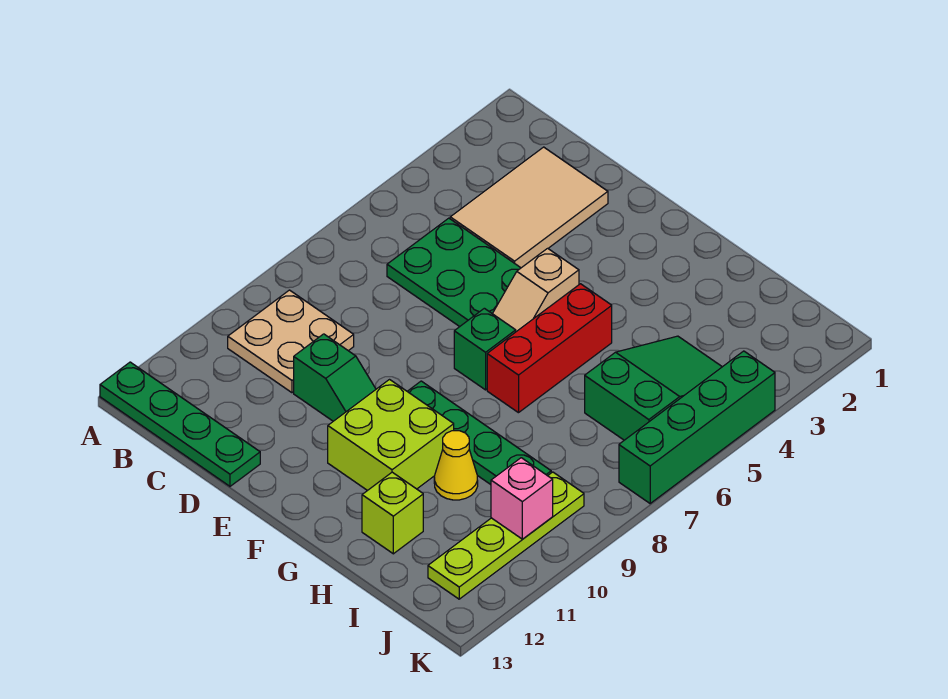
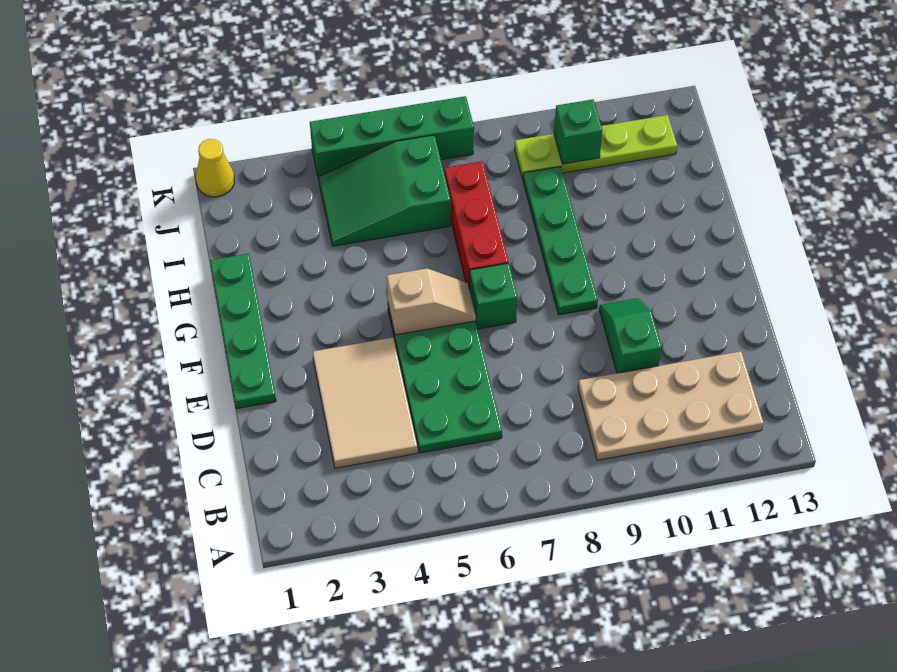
green plate A13:D13 level 1 -> green plate E1:H1 level 1
tan plate B9:C10 level 1 -> tan plate B9:C12 level 1
tan tile C2:D4 level 1 -> tan tile C3:E4 level 1
lime brick F10:G11 level 1 -> none
red brick G5:G7 level 1 -> red brick G7:I7 level 1
yellow cone H10 level 1 -> yellow cone K1 level 1
lime brick H12 level 1 -> none
pink brick J10 level 2 -> green brick J10 level 2

